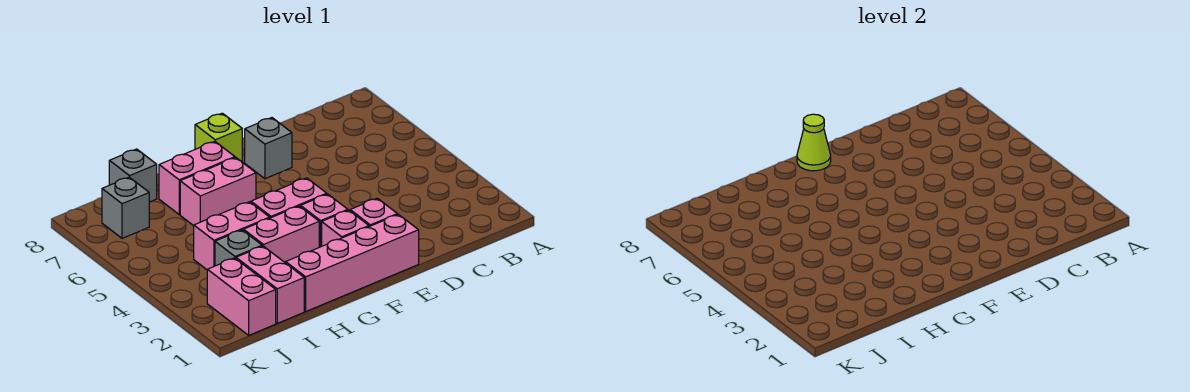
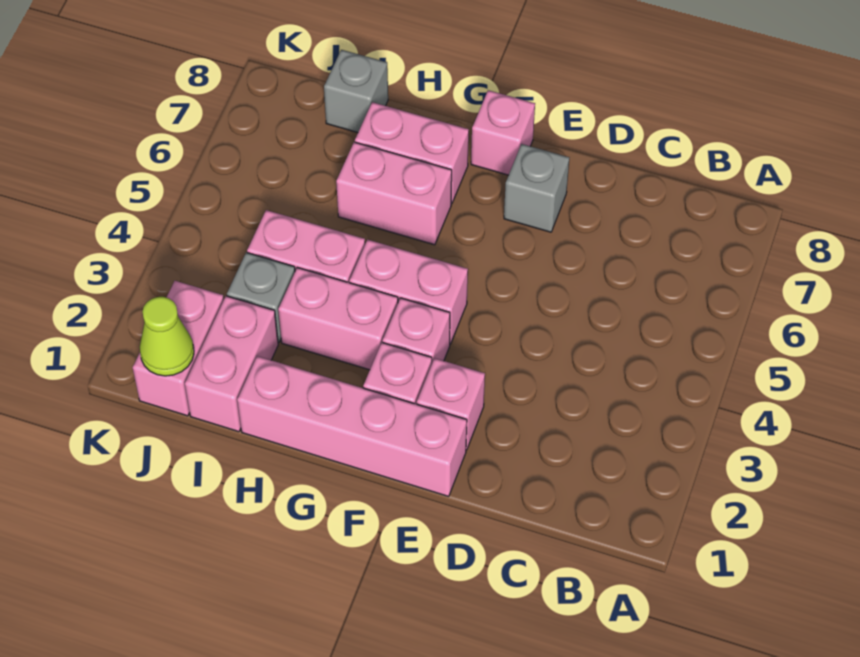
lime brick F8 level 1 -> pink brick F8 level 1
lime cone F8 level 2 -> lime cone J1 level 2
grey brick J7 level 1 -> none

